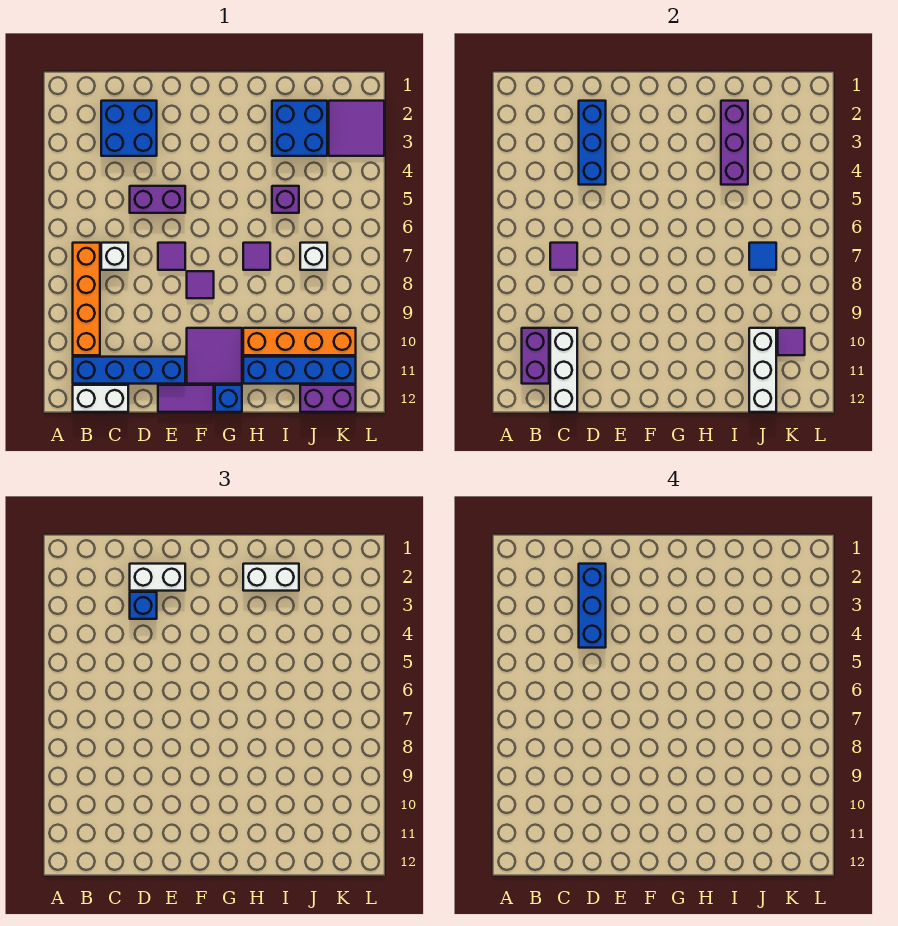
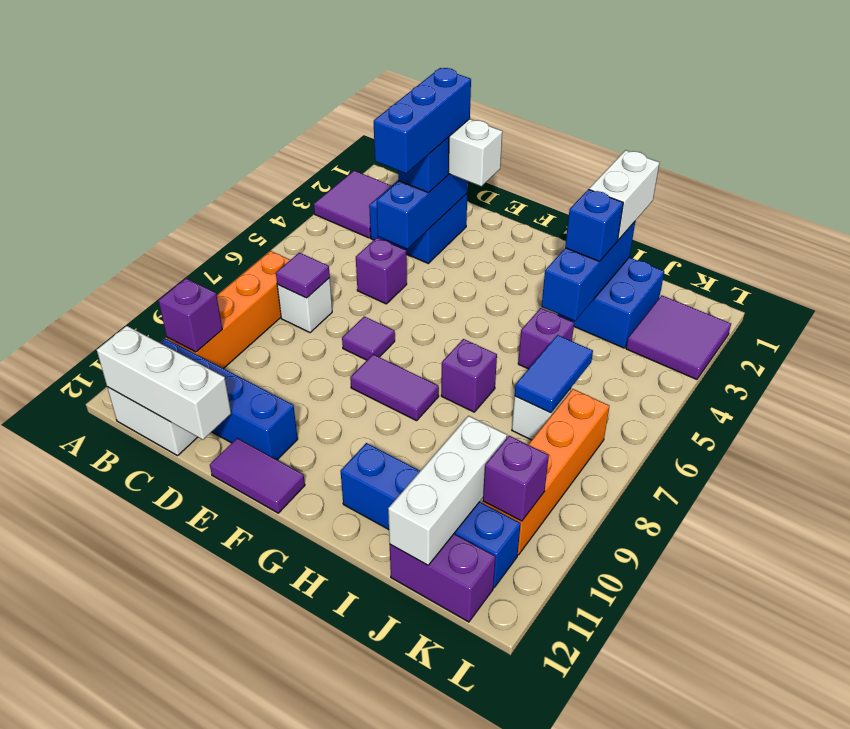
purple brick B10:B11 level 2 -> purple brick B10 level 2
white brick C10:C12 level 2 -> white brick B12:D12 level 2
purple brick D5:E5 level 1 -> purple brick D5 level 1
purple tile F8 level 1 -> purple tile F8:G8 level 1
purple tile F10:G11 level 1 -> purple tile A2:B3 level 1
blue brick G12 level 1 -> blue brick I3 level 3
white brick H2:I2 level 3 -> white brick I1:I2 level 3
purple tile H7 level 1 -> purple brick H7 level 1
orange brick H10:K10 level 1 -> orange brick K7:K10 level 1
purple brick I2:I4 level 2 -> blue brick I2:I4 level 2
blue tile J7 level 2 -> blue tile J6:J7 level 2
purple tile K10 level 2 -> purple brick K10 level 2

